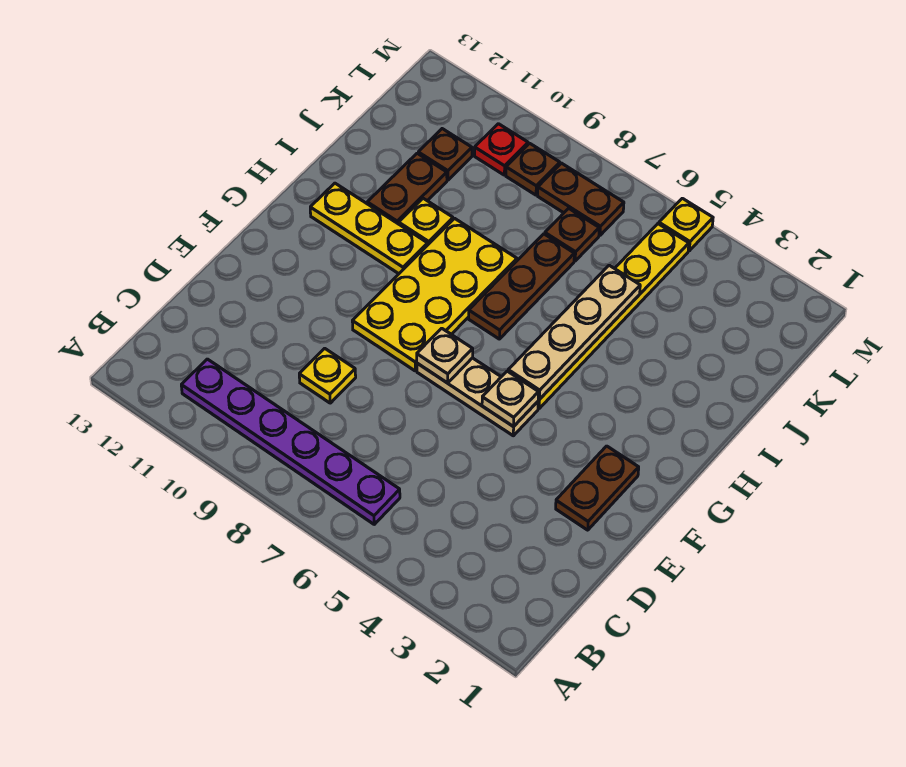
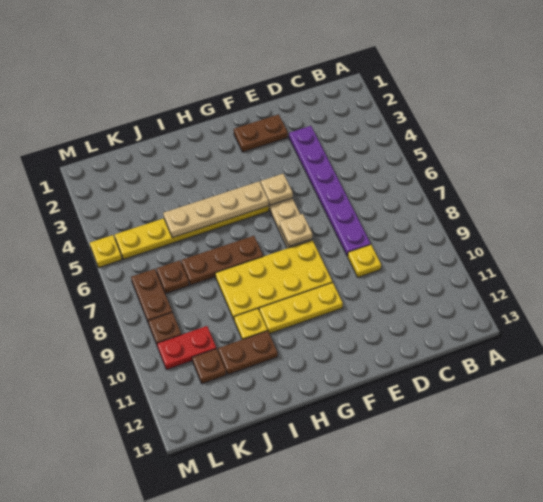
purple plate B6:B11 level 1 -> purple plate D3:D8 level 1
yellow plate H10:H12 level 1 -> yellow plate F10:H10 level 1
red plate L10 level 1 -> red plate K10:L10 level 1

